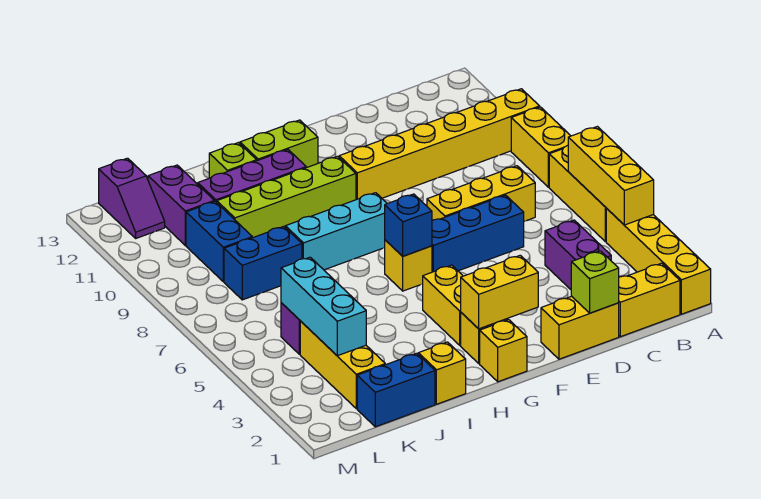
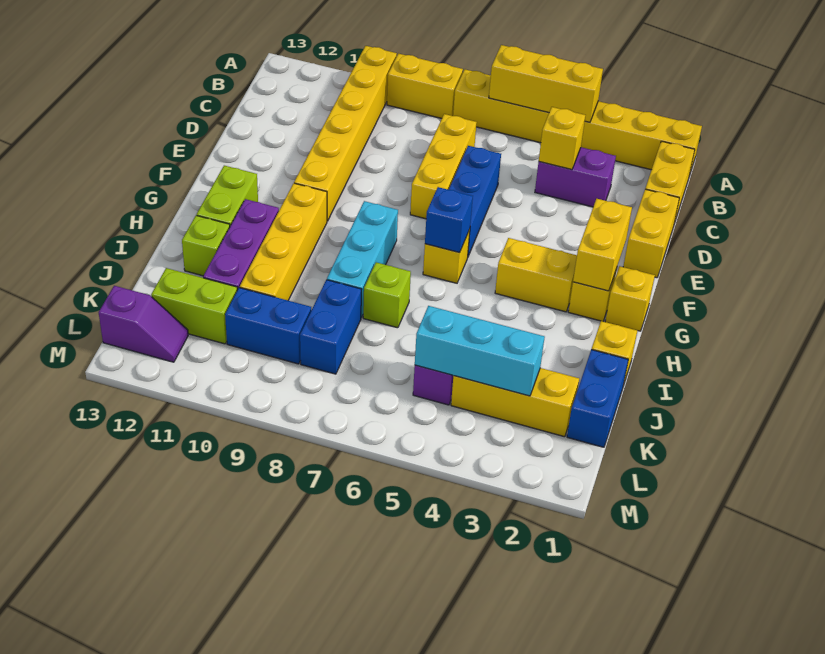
none -> yellow brick C4 level 2
lime brick D1 level 2 -> lime brick I7 level 1
lime brick G10:J10 level 1 -> yellow brick G10:J10 level 1
purple brick K11:K12 level 1 -> lime brick K11:K12 level 1

